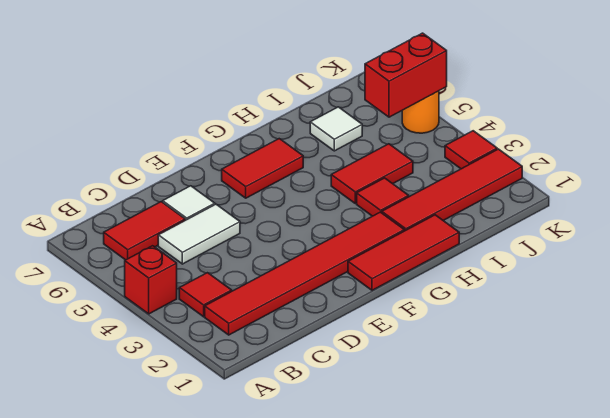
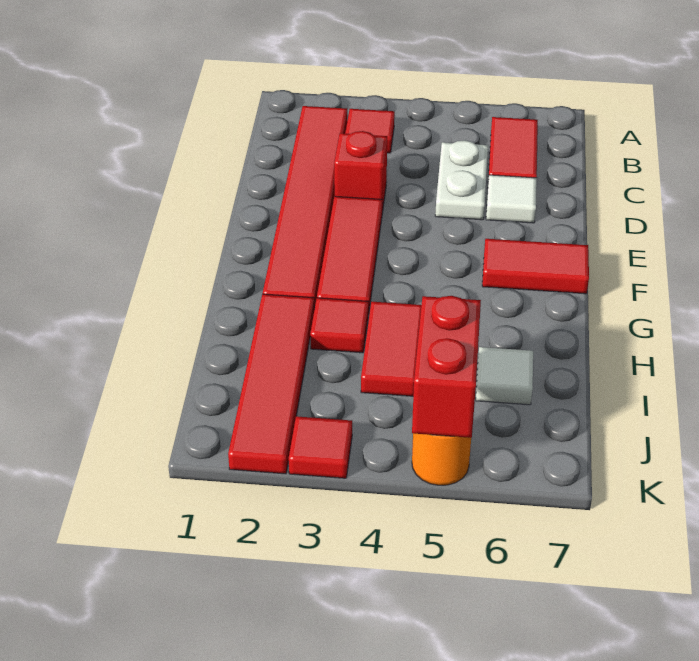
red brick A4 level 1 -> red brick D3 level 1
white tile C5:D5 level 1 -> white plate C5:D5 level 1
red tile F1:H1 level 1 -> red tile E3:G3 level 1
red tile F6:G6 level 1 -> red tile F6:F7 level 1

